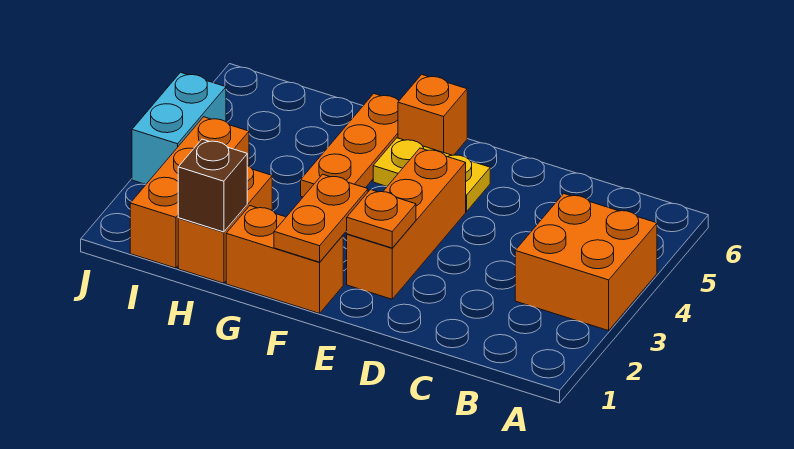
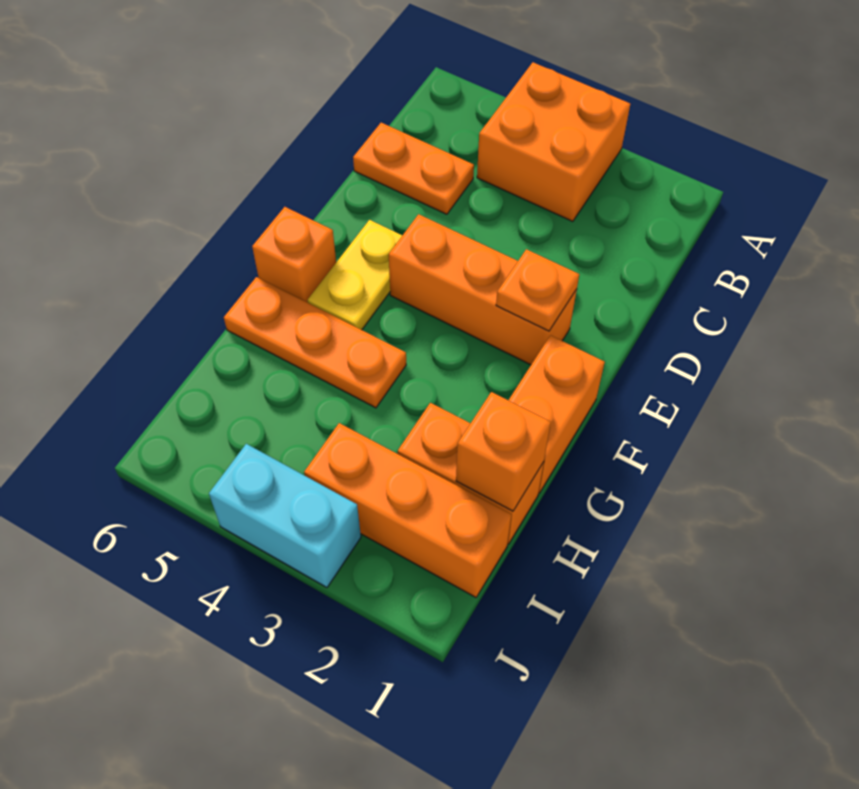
orange plate F1:F2 level 2 -> orange plate C5:C6 level 1
brown brick H1 level 2 -> orange brick H1 level 2

